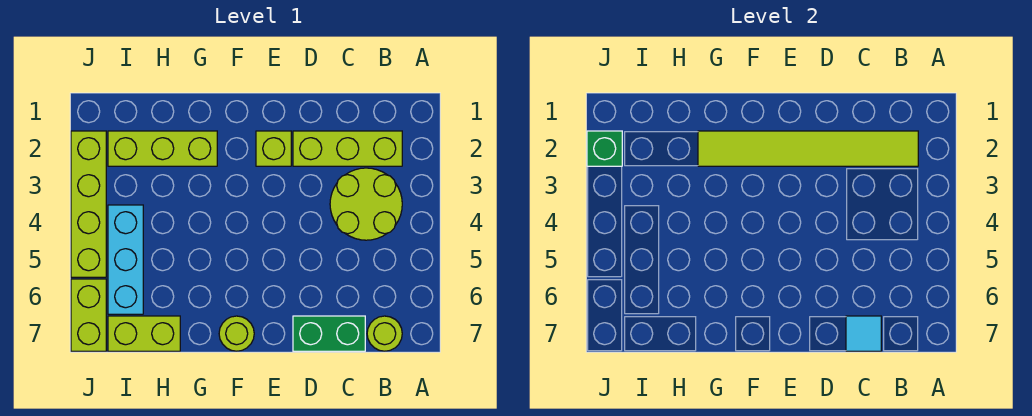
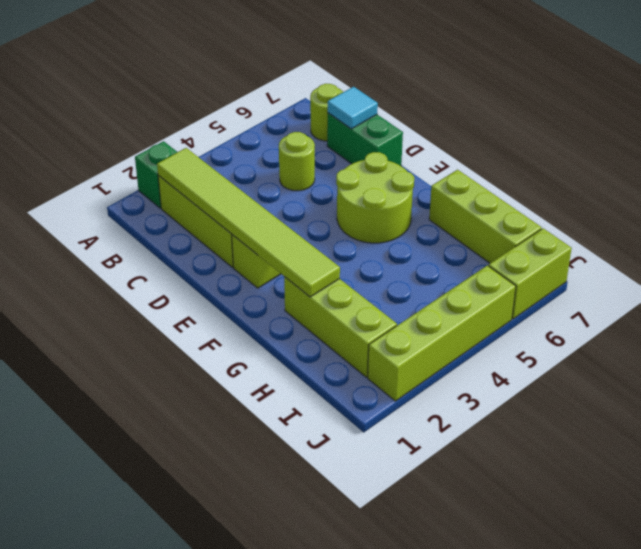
lime round brick B3:C4 level 1 -> lime round brick E5:F6 level 1
lime round brick F7 level 1 -> lime round brick C5 level 1
lime brick H7:I7 level 1 -> lime brick G7:I7 level 1
cyan brick I4:I6 level 1 -> none
green brick J2 level 2 -> green brick A2 level 1

